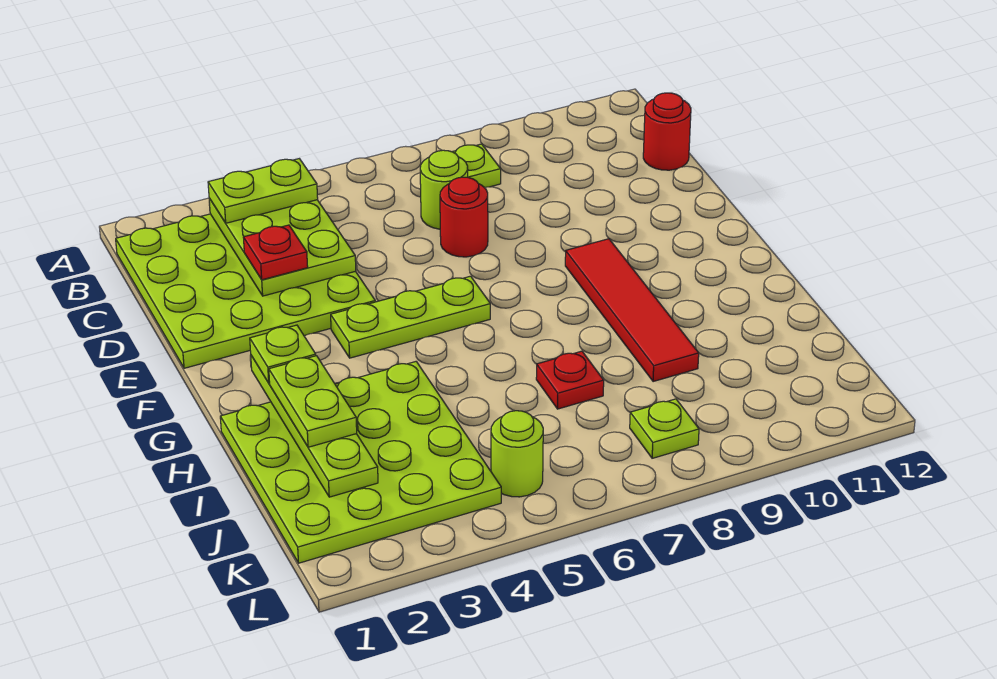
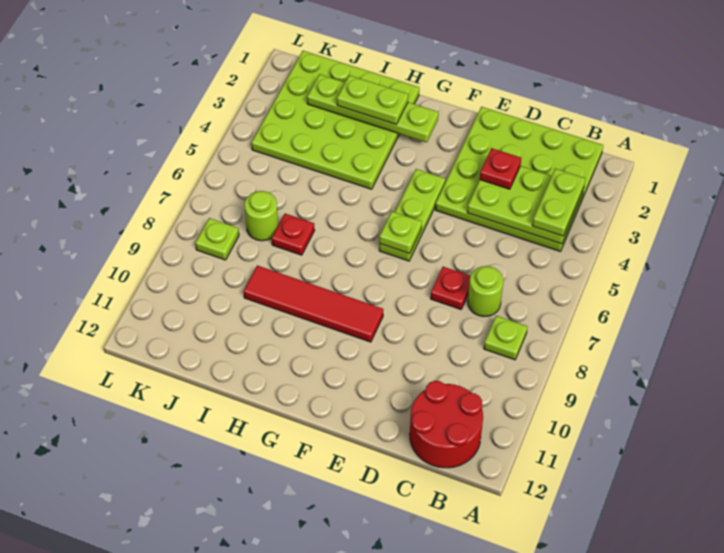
red round brick C12 level 1 -> red round brick B11:C12 level 1
red round brick D7 level 1 -> red plate D7 level 1
lime plate G2 level 3 -> lime plate F6 level 2
lime round brick K5 level 1 -> lime round brick J7 level 1

